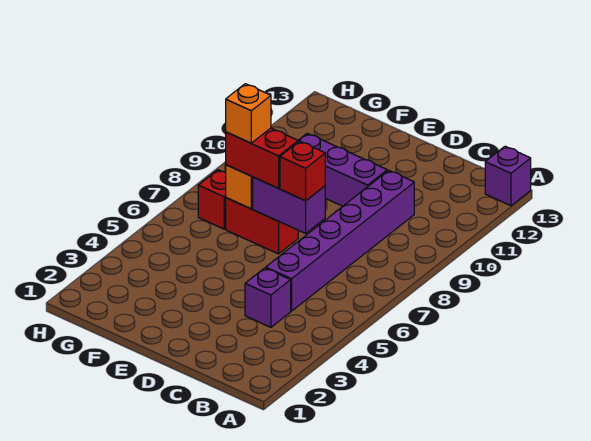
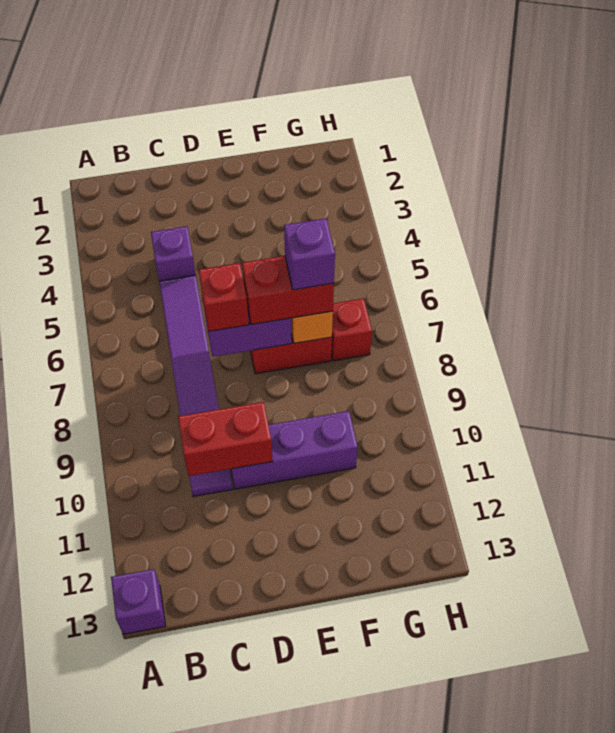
purple brick C5:C10 level 1 -> purple tile C5:C10 level 1
none -> red brick C10:D10 level 2
orange brick F7 level 4 -> purple brick F7 level 4

